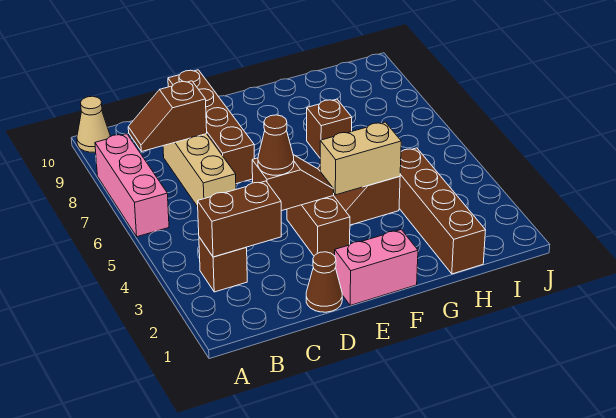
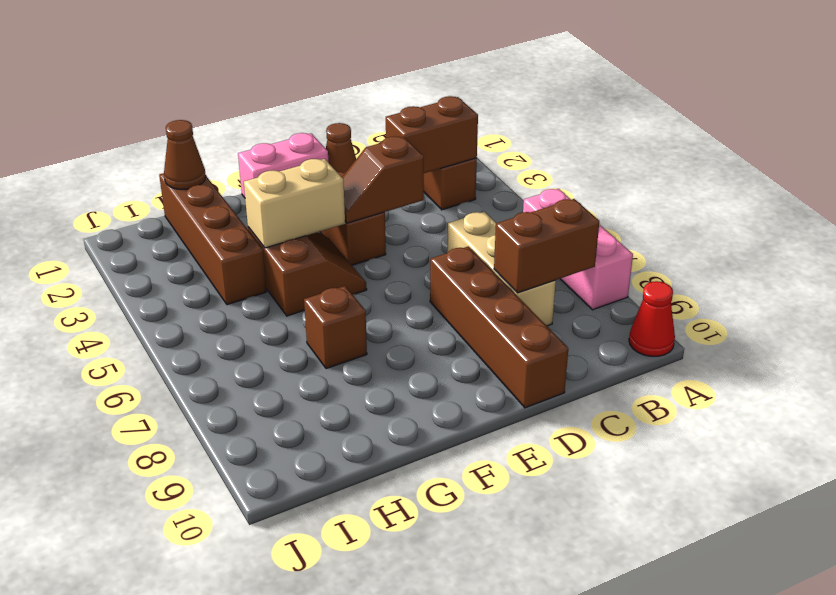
tan cone A10 level 1 -> red cone A10 level 1
brown slope B8:C8 level 2 top C -> brown brick B8:C8 level 2
brown cone D4 level 3 -> brown cone H1 level 2

